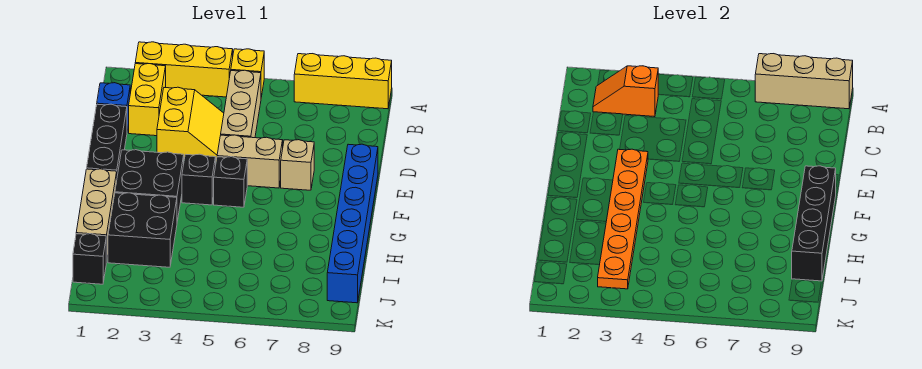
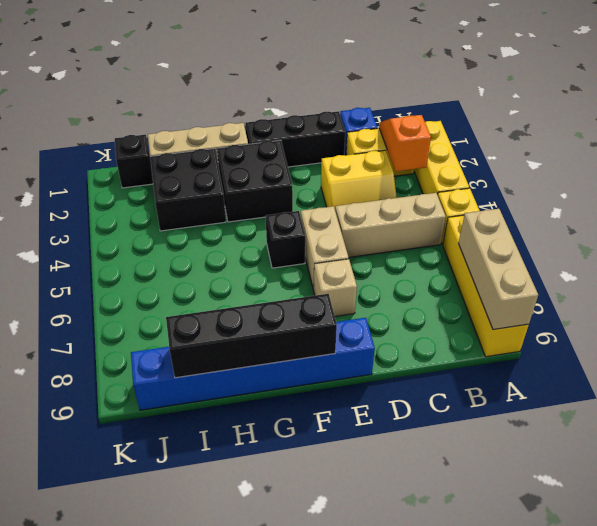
yellow brick A7:A9 level 1 -> yellow brick A6:A9 level 1
orange plate E3:J3 level 2 -> none
black brick F4 level 1 -> none

